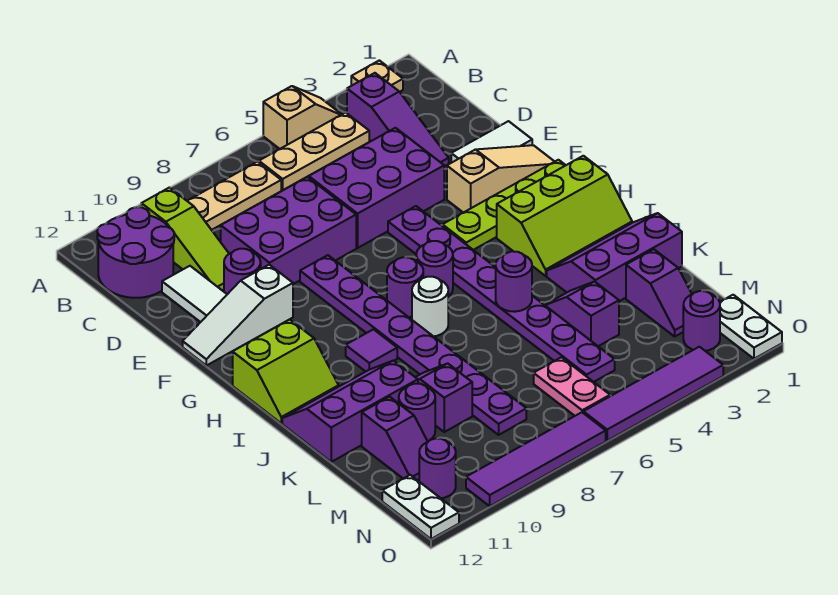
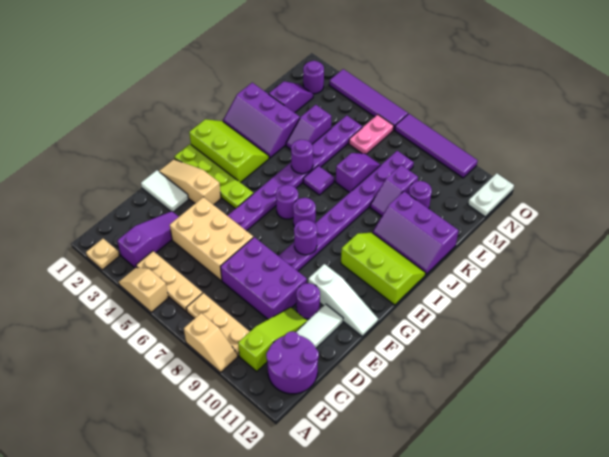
none -> tan slope A8:A9 level 1 top 8
purple brick D4:E6 level 1 -> tan brick D4:E6 level 1
lime slope H11:I12 level 1 top H -> lime slope H10:I12 level 1 top H
white round brick I7 level 1 -> none
purple tile I9 level 1 -> purple tile J6 level 1
purple slope L11:M11 level 1 top L -> purple slope K7:L7 level 1 top K
white plate N1:O1 level 1 -> none
purple round brick N11 level 1 -> purple round brick G8 level 2

